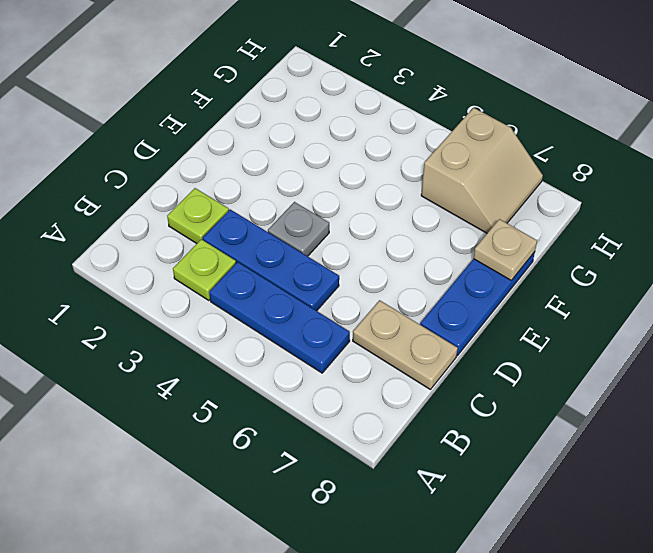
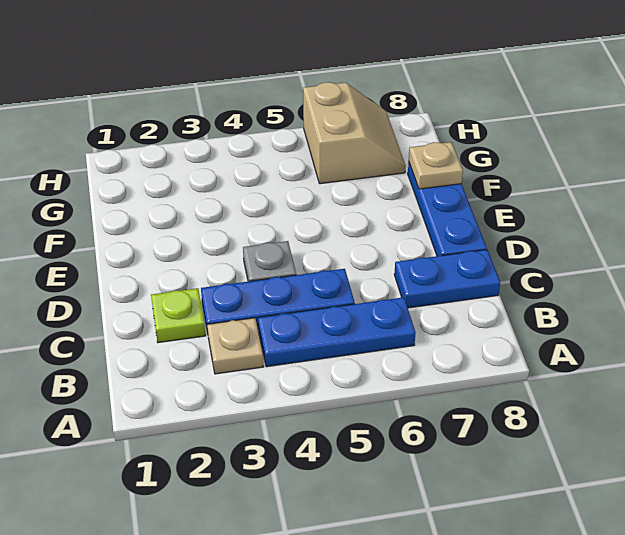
lime plate B3 level 1 -> tan plate B3 level 1
tan plate C7:C8 level 1 -> blue plate C7:C8 level 1

